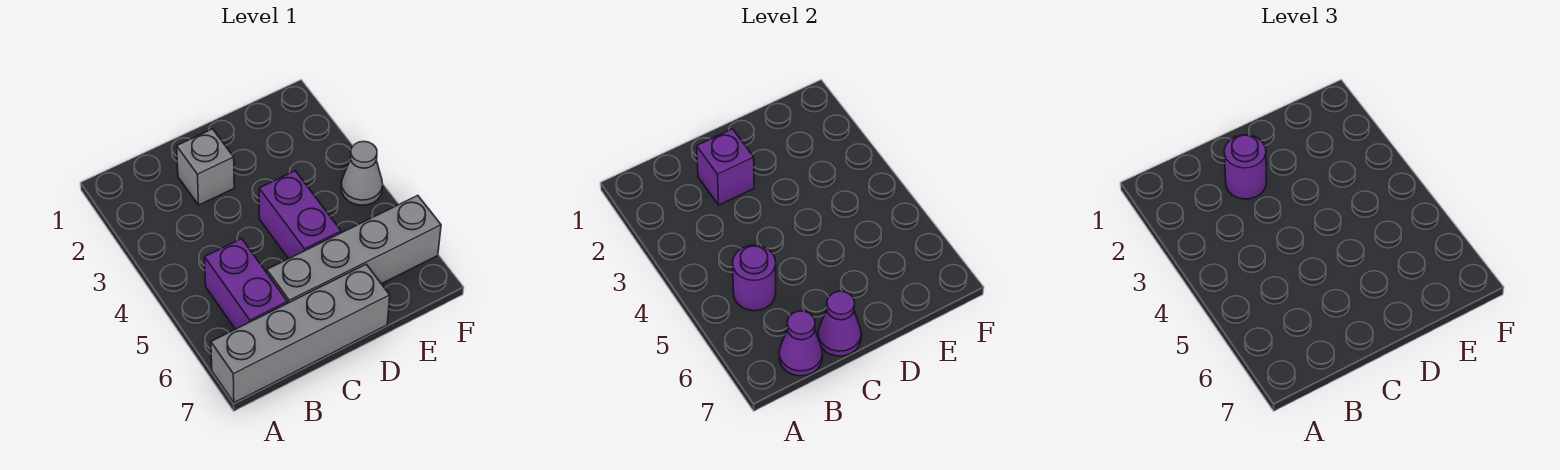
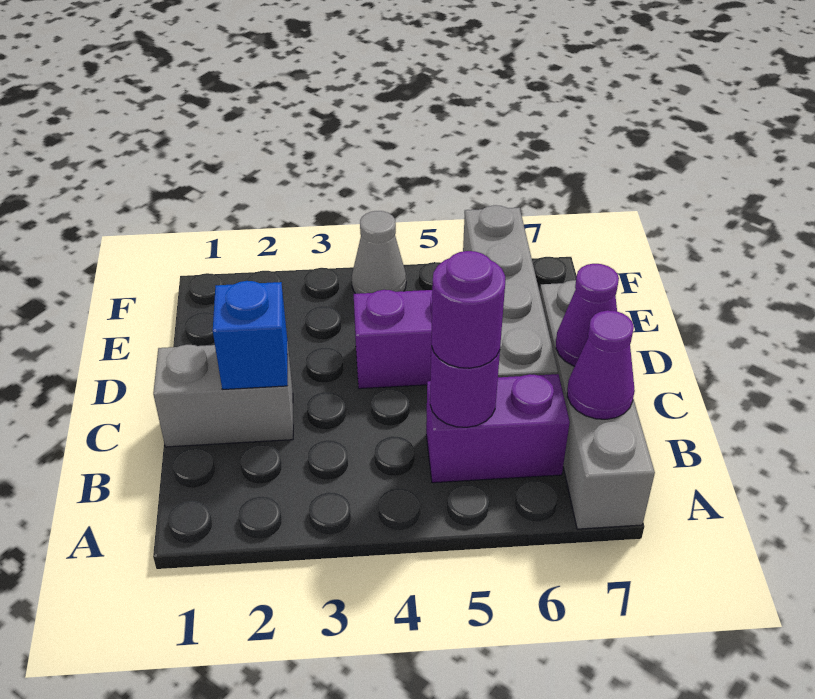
grey brick C2 level 1 -> grey brick C1:C2 level 1
purple brick C2 level 2 -> blue brick C2 level 2
purple round brick C2 level 3 -> purple round brick B5 level 3

